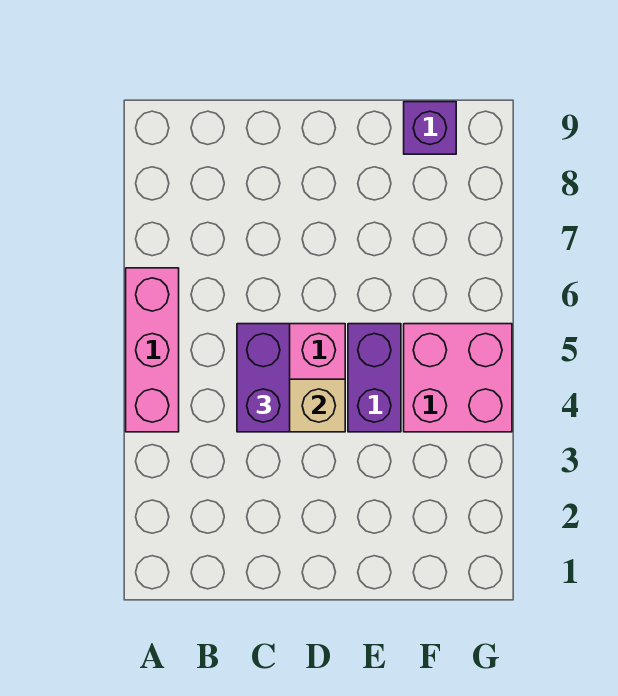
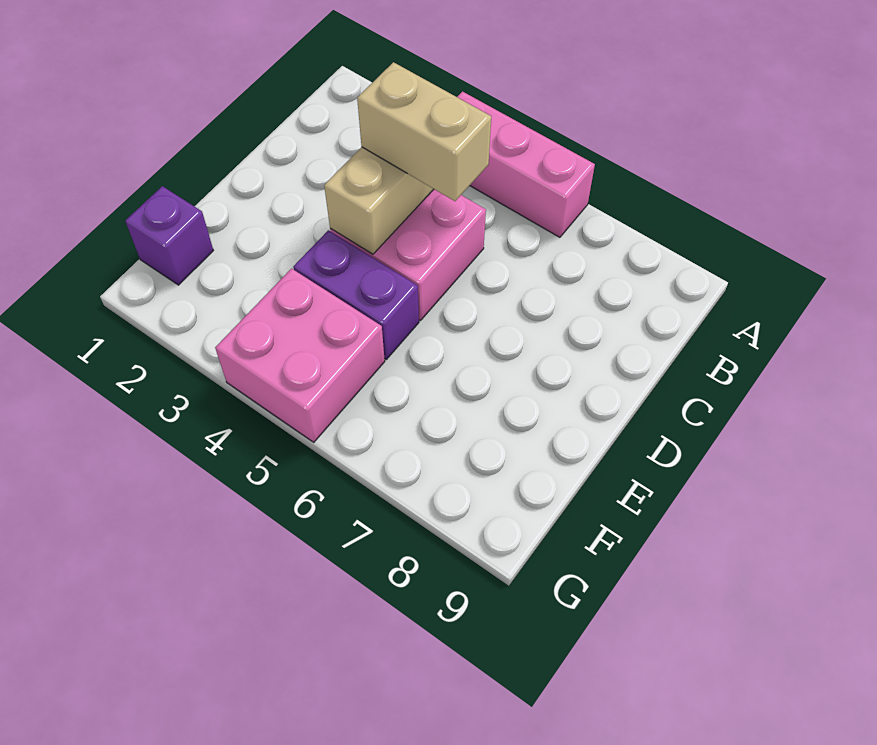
purple brick C4:C5 level 3 -> tan brick C4:C5 level 3
purple brick F9 level 1 -> purple brick F1 level 1

